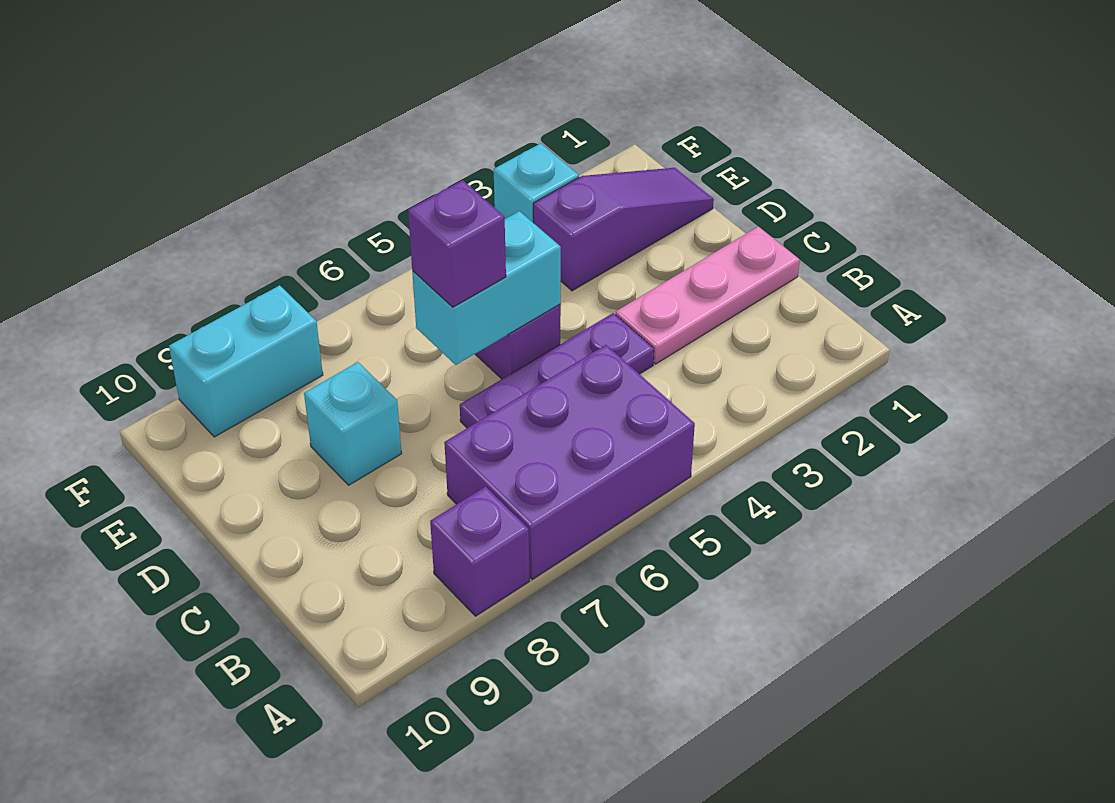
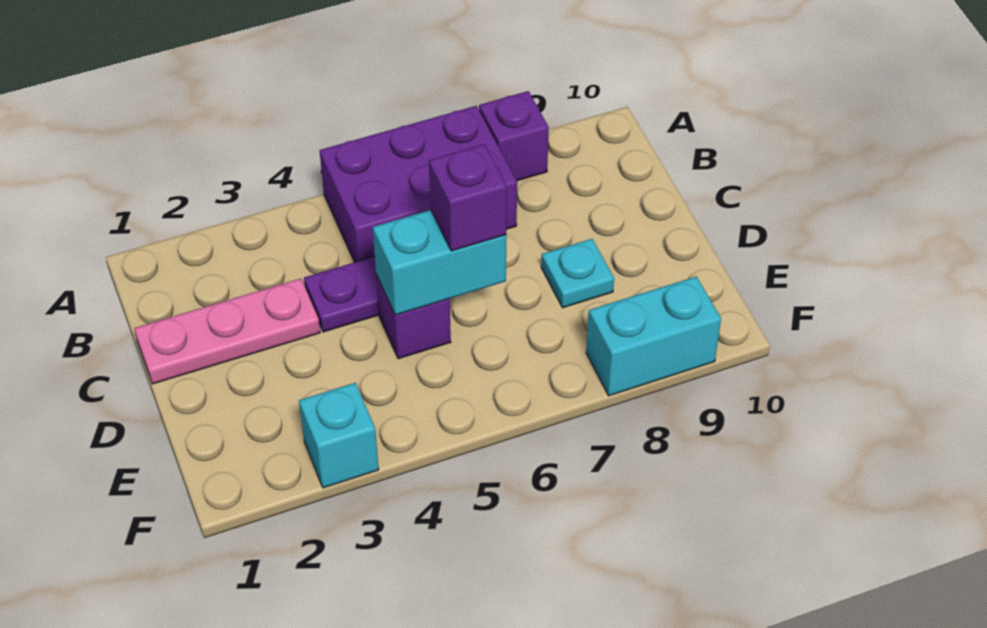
cyan brick D8 level 1 -> cyan plate D8 level 1
purple slope E1:E3 level 1 top 3 -> none

